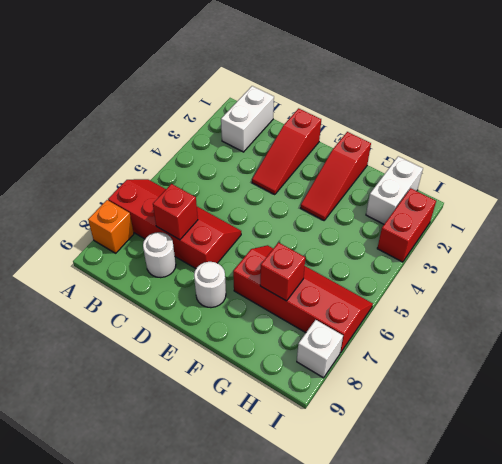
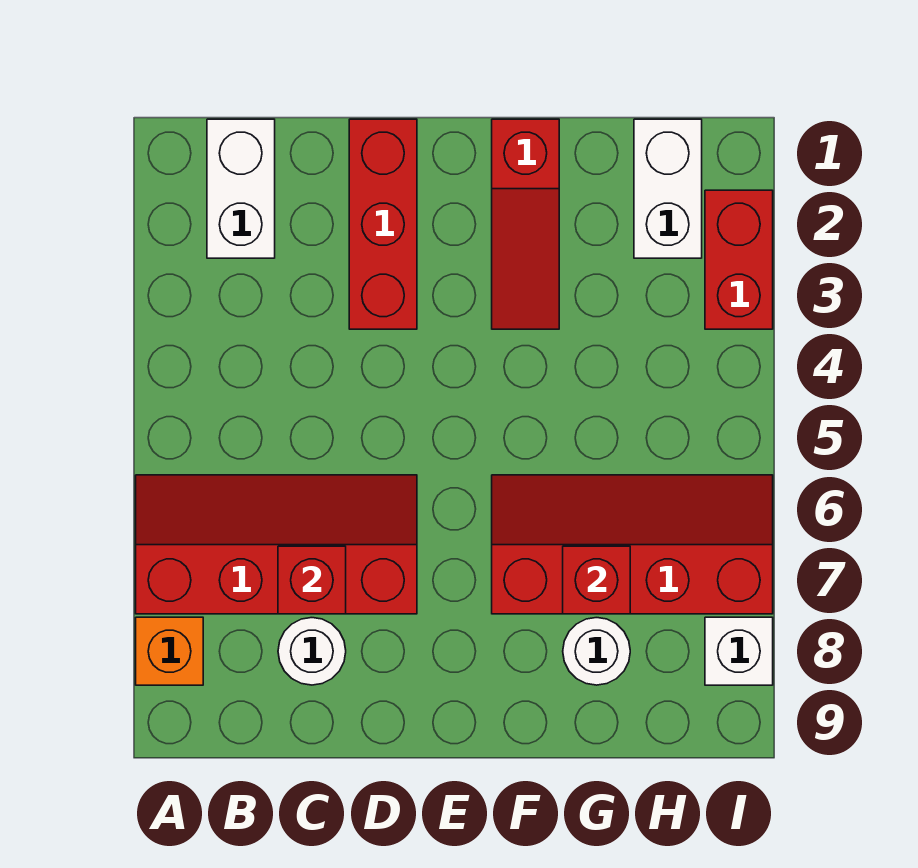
red slope D1:D3 level 1 top 1 -> red brick D1:D3 level 1
white round brick E8 level 1 -> white round brick G8 level 1

